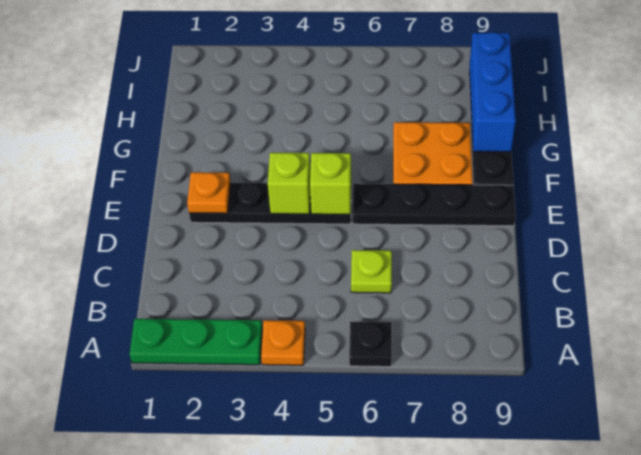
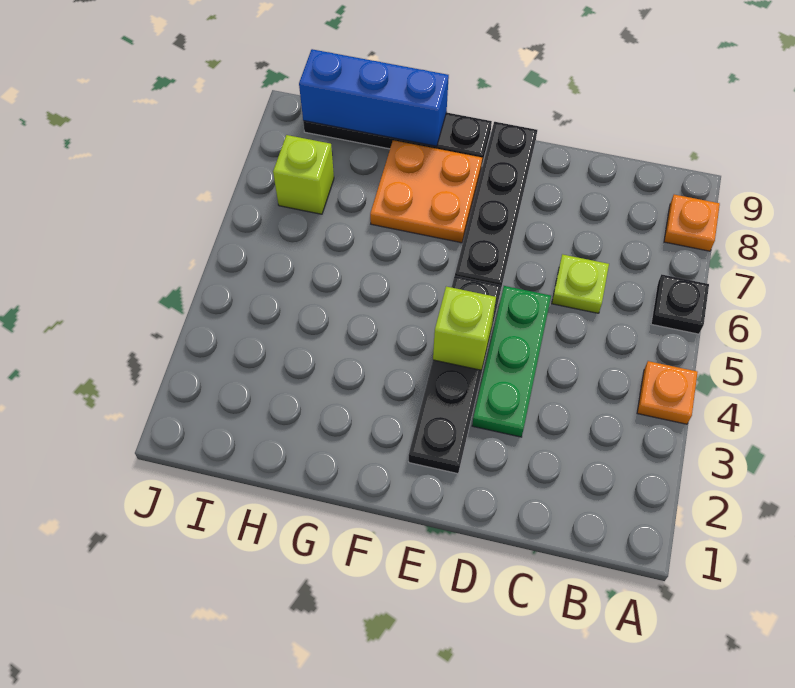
green plate A1:A3 level 1 -> green plate D3:D5 level 1
orange plate E2 level 2 -> orange plate A8 level 1
lime brick E5 level 2 -> lime brick I7 level 1

